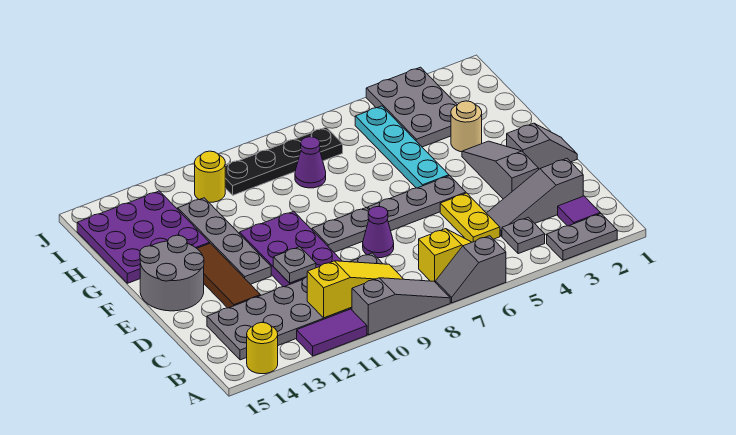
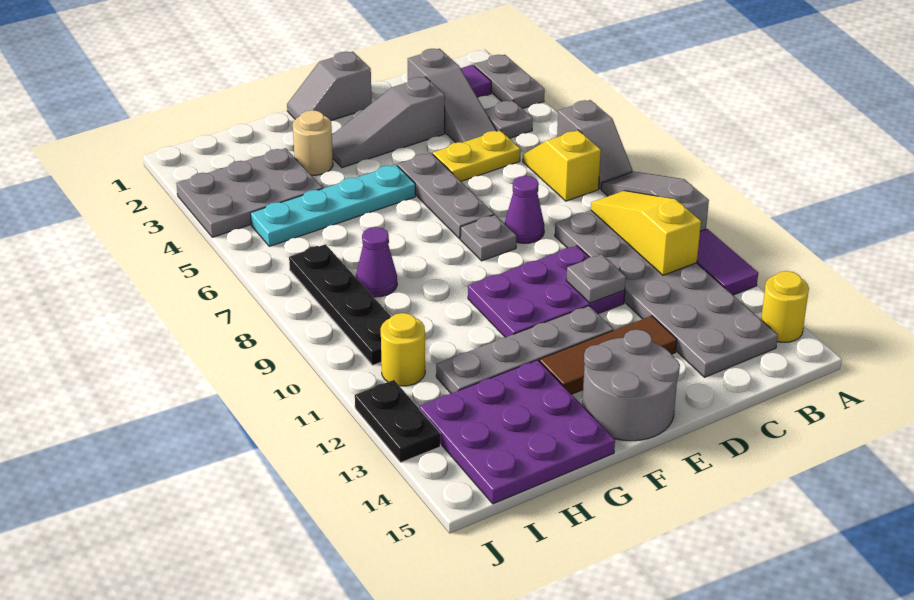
grey slope E1:E2 level 1 top 2 -> grey slope E1:F1 level 1 top E
grey plate E8:E9 level 1 -> grey plate E8 level 1
none -> black plate J12:J13 level 1

